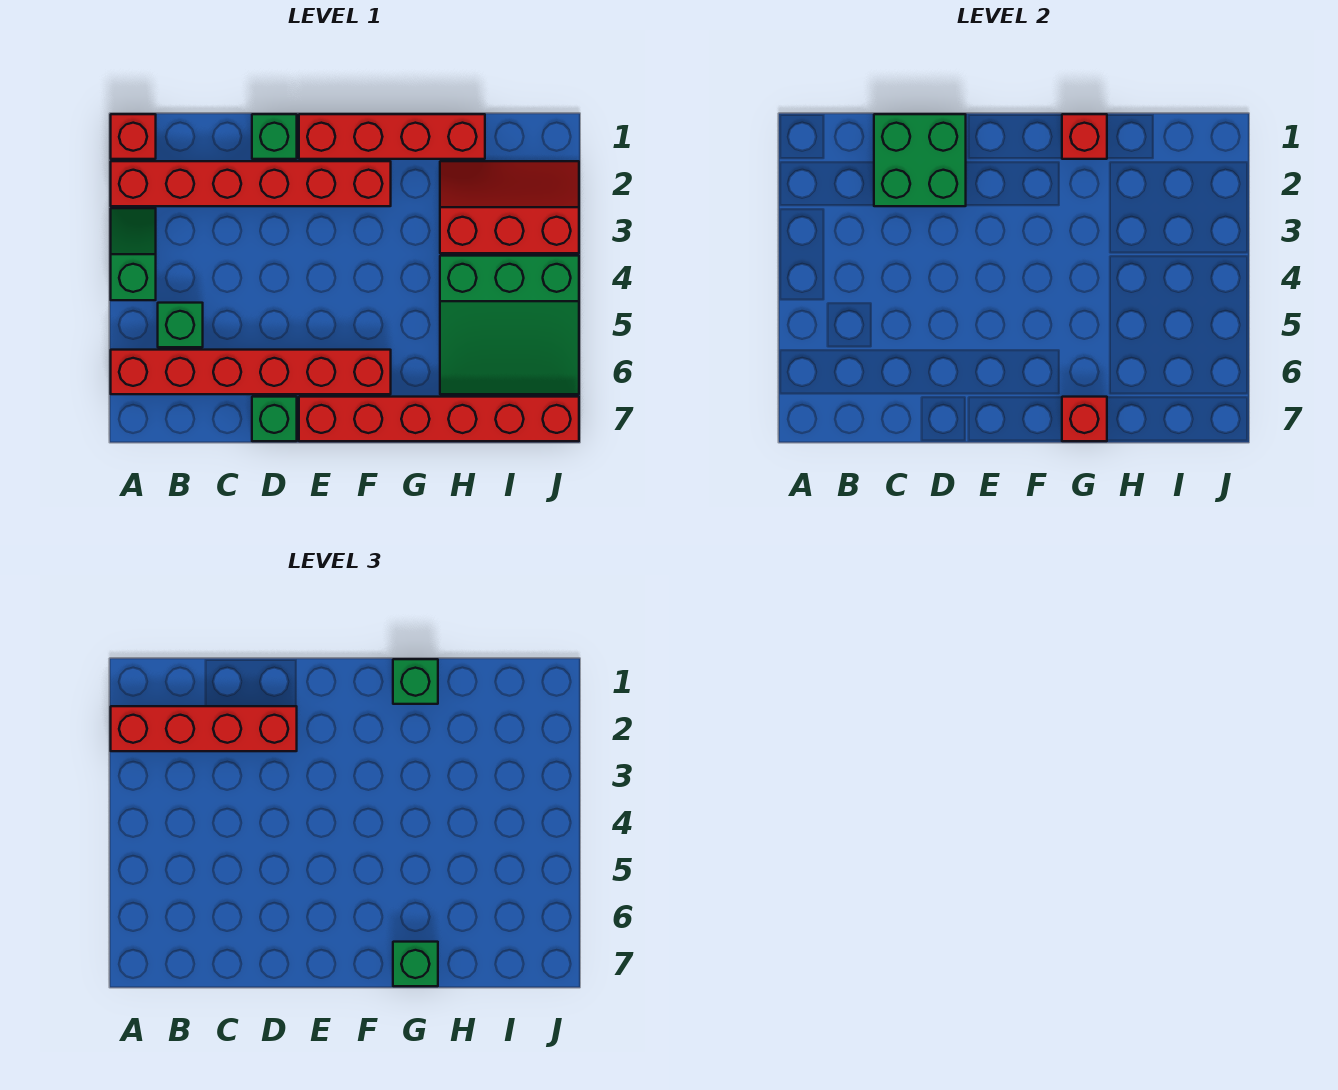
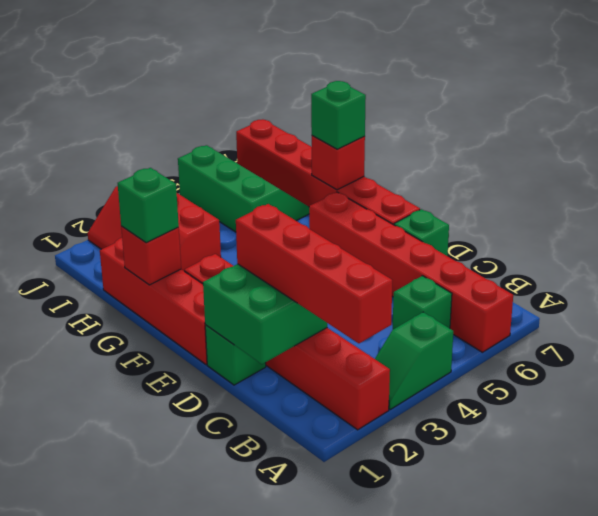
red brick A1 level 1 -> none
green slope H4:J6 level 1 top 4 -> green slope H5:J6 level 1 top 5

